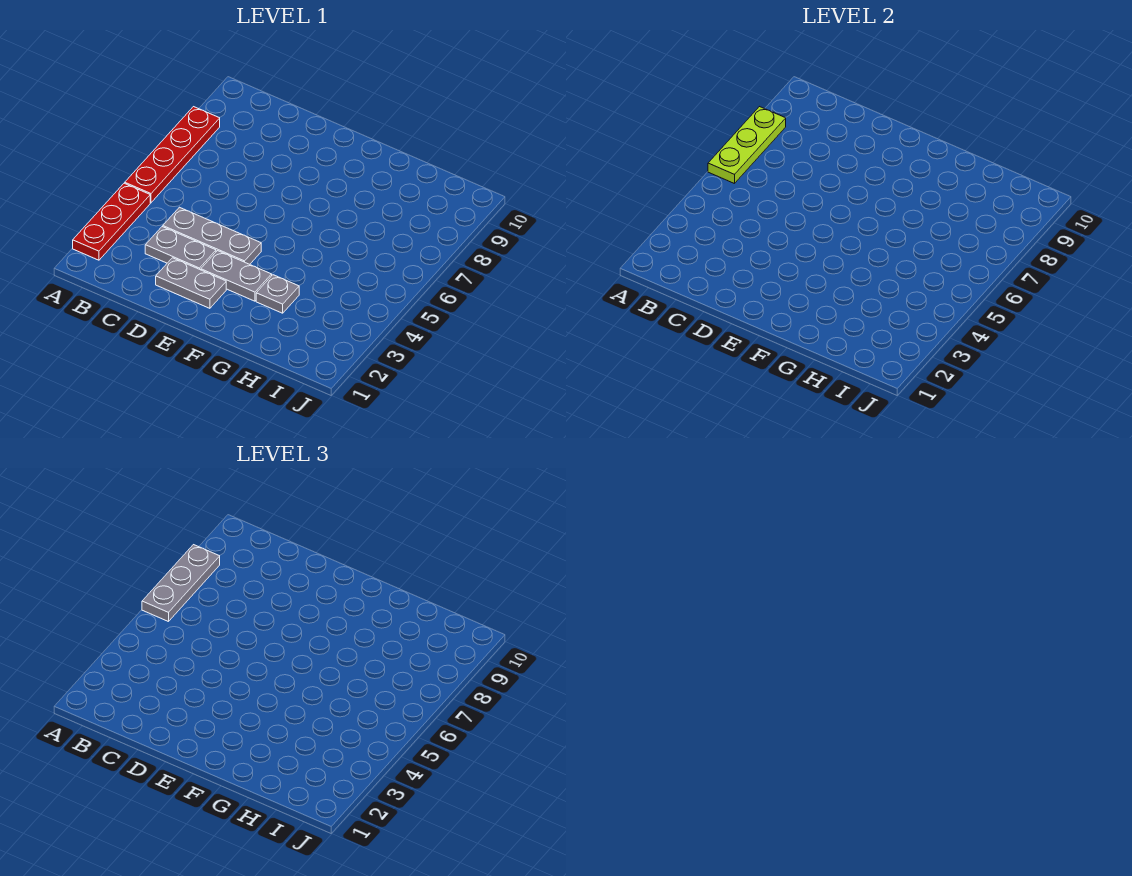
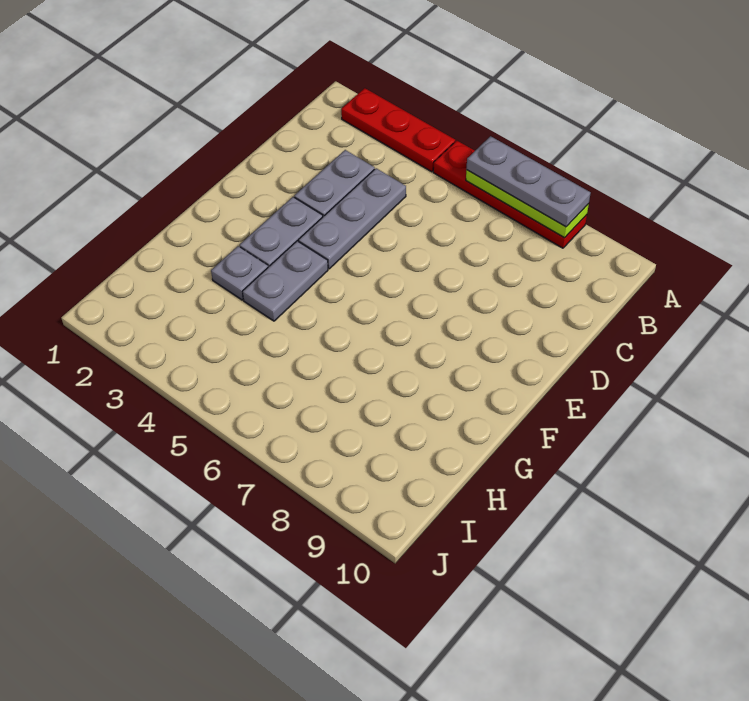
grey plate D2:E2 level 1 -> grey plate F4:G4 level 1

